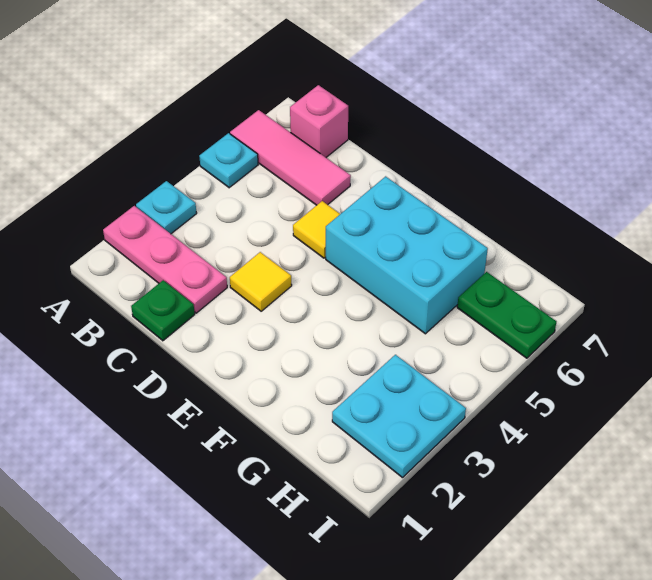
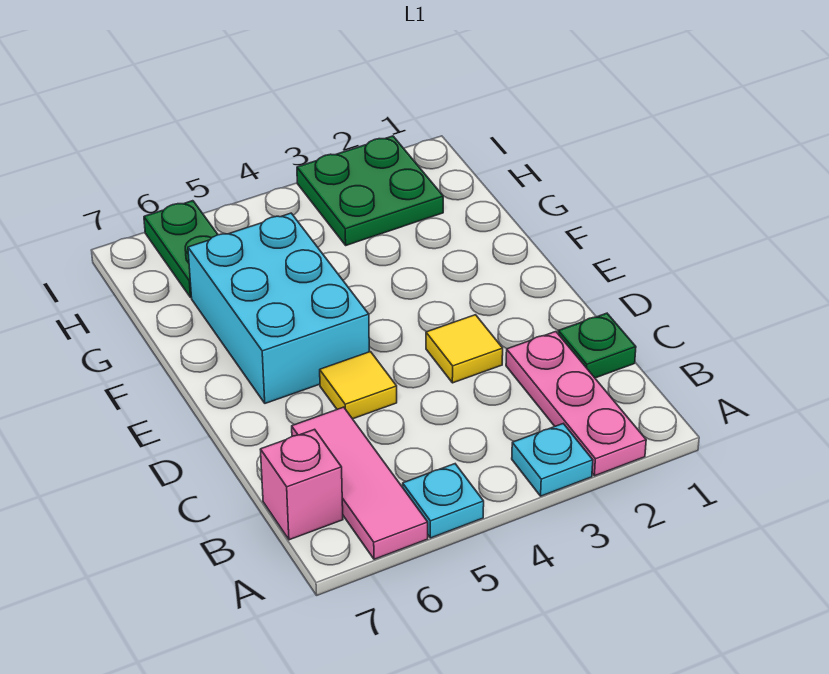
cyan plate H2:I3 level 1 -> green plate H2:I3 level 1

